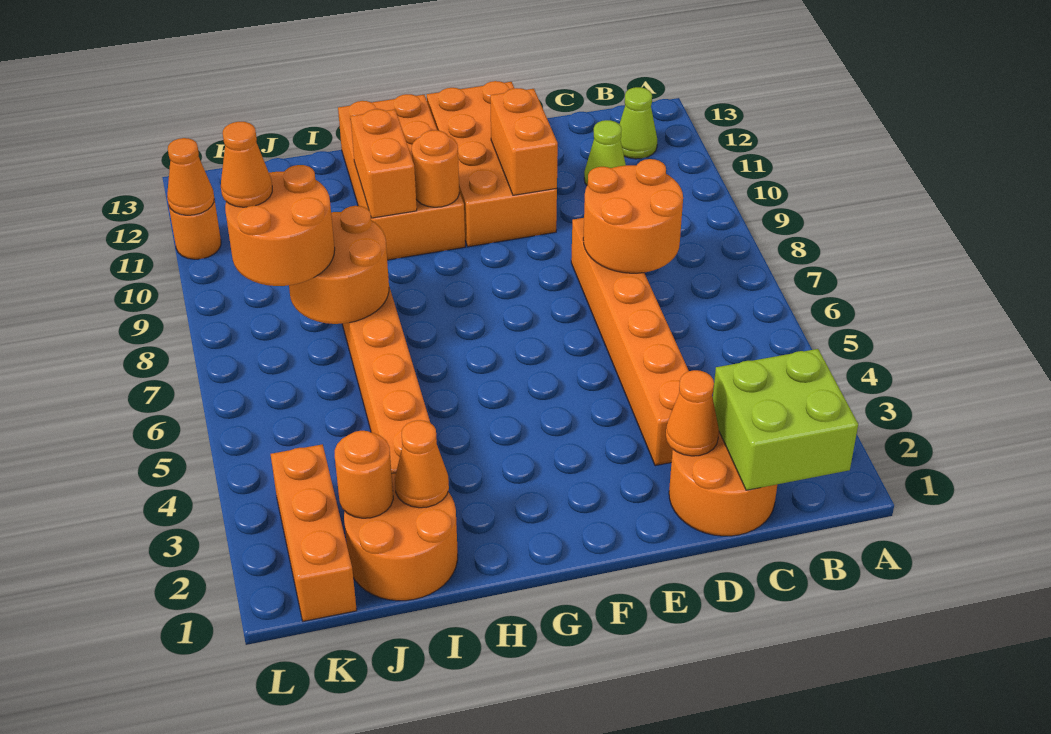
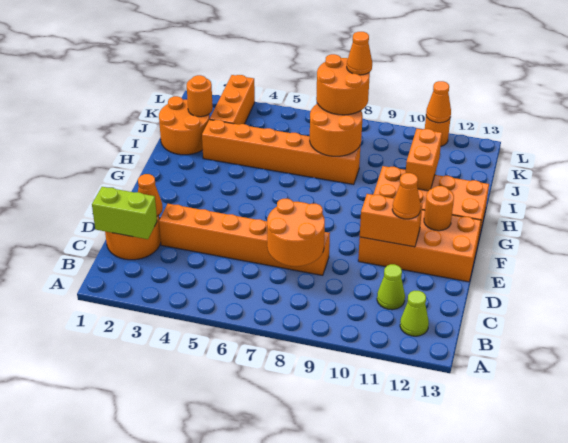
lime brick B1:C2 level 2 -> lime brick C1:C2 level 2
orange round brick G10 level 2 -> orange round brick F12 level 2
orange brick H10:H11 level 2 -> orange brick H11:I11 level 2
orange cone I2 level 2 -> orange cone E11 level 3
orange brick K1:K3 level 1 -> orange brick J3:L3 level 1

